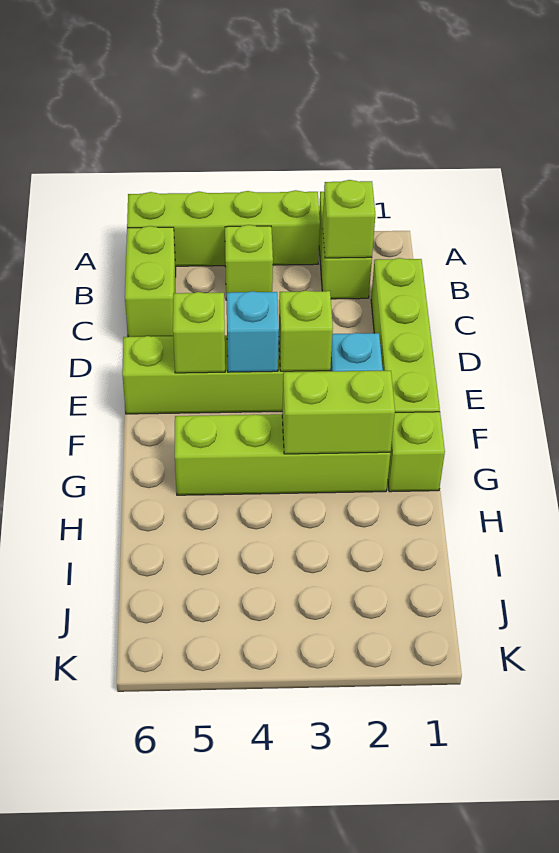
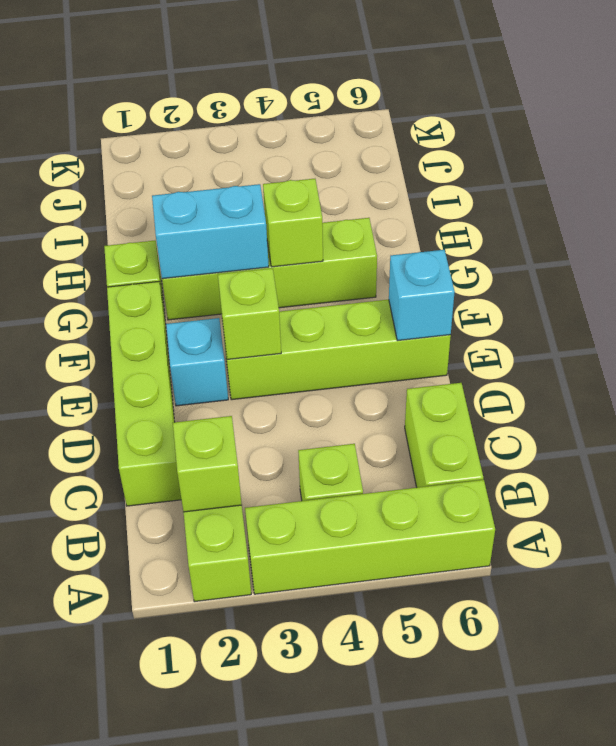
cyan brick E4 level 2 -> cyan brick E6 level 2
lime brick E5 level 2 -> lime brick G4 level 2
lime brick G2:G3 level 2 -> cyan brick G2:G3 level 2

